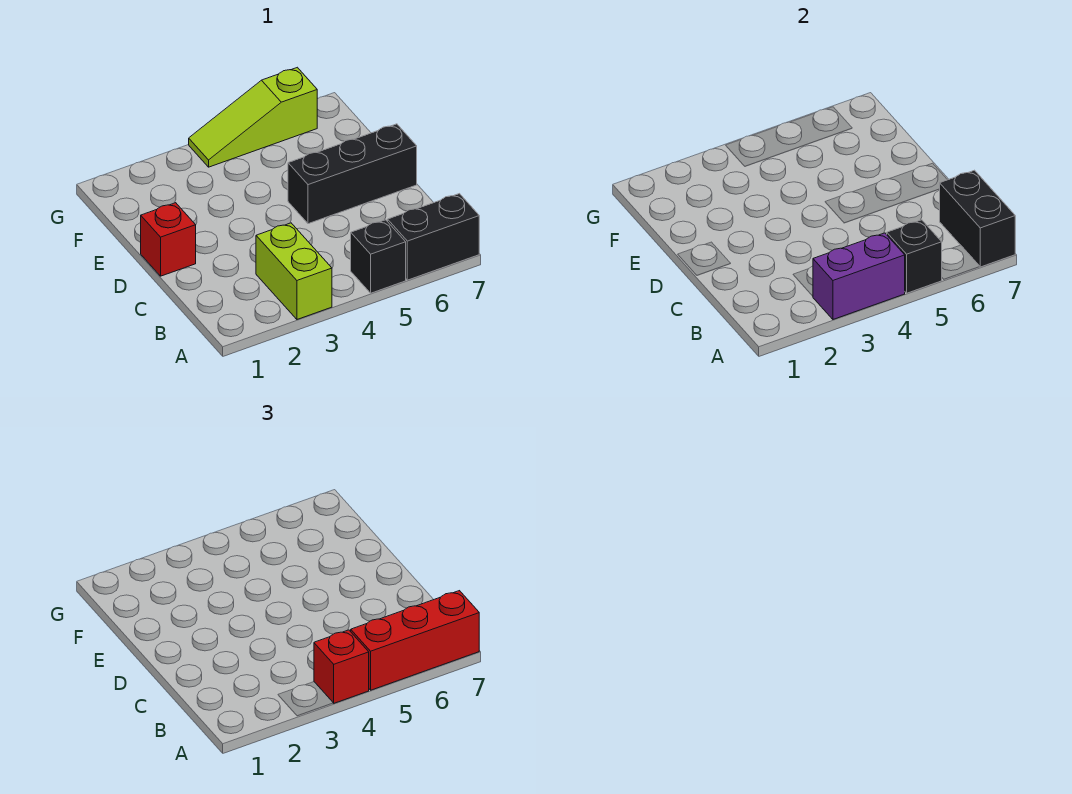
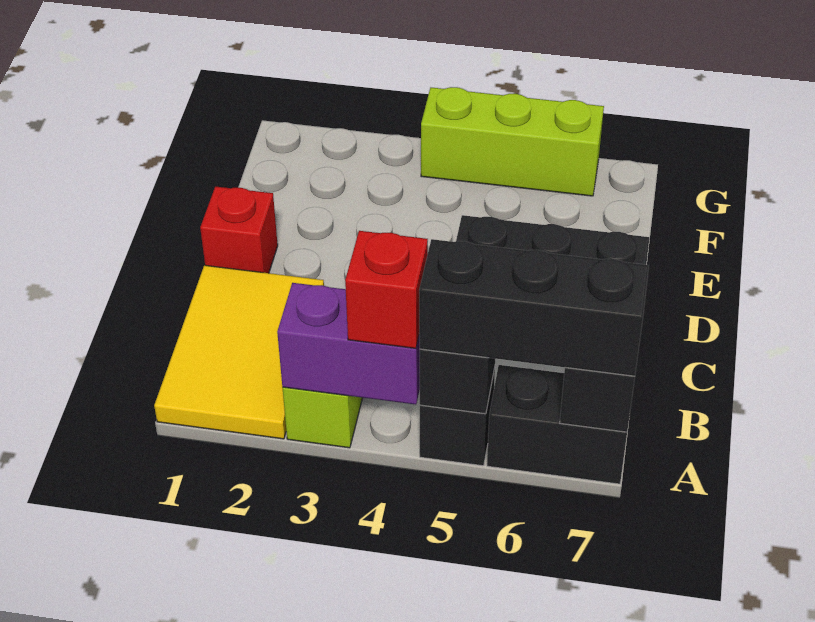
none -> yellow tile A1:C2 level 1
red brick A5:A7 level 3 -> black brick A5:A7 level 3
lime slope G4:G6 level 1 top 6 -> lime brick G4:G6 level 1

